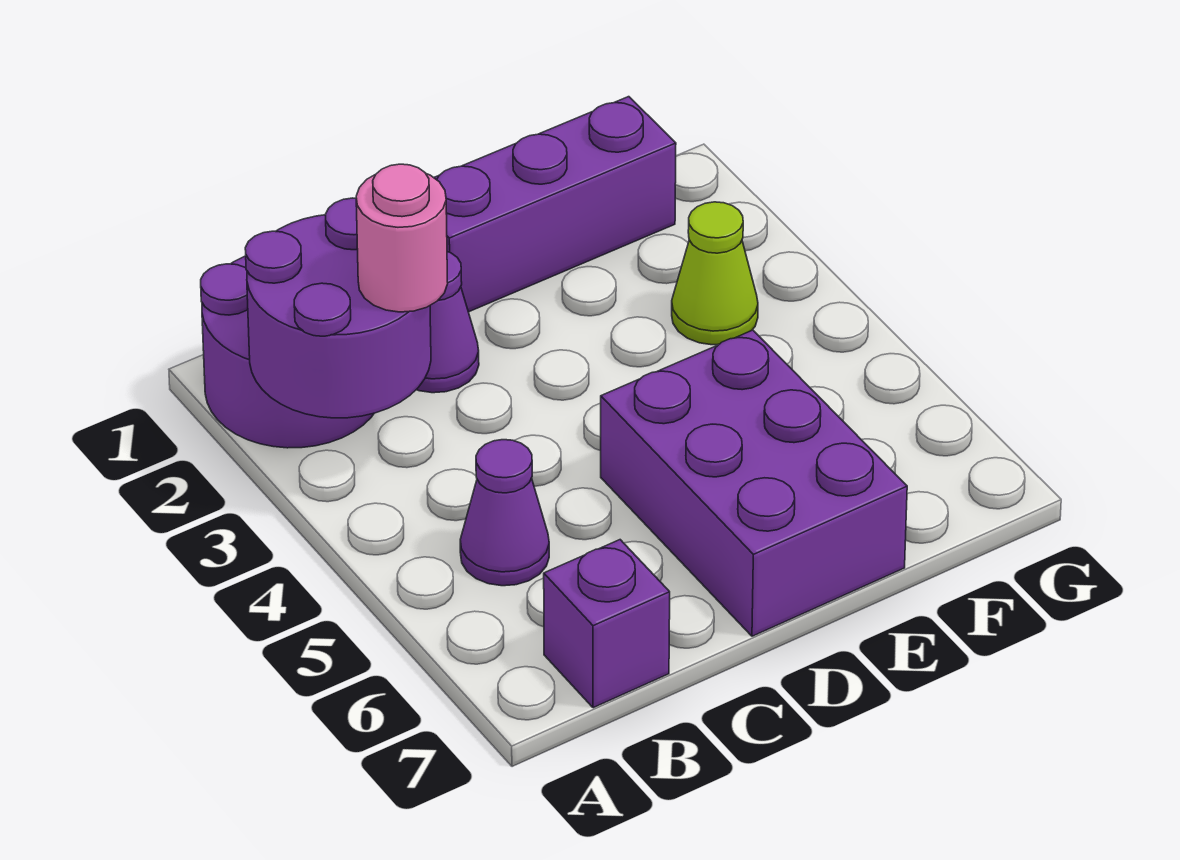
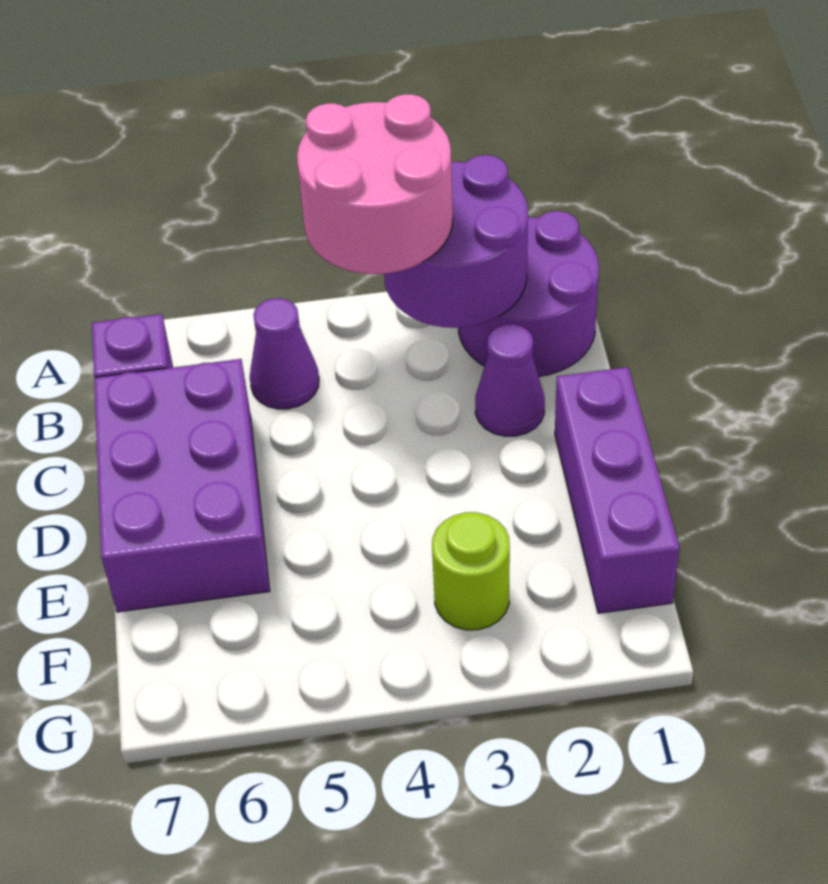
pink round brick B3 level 3 -> pink round brick A3:B4 level 3
purple brick D5:E7 level 1 -> purple brick C6:E7 level 1
lime cone F3 level 1 -> lime round brick F3 level 1

